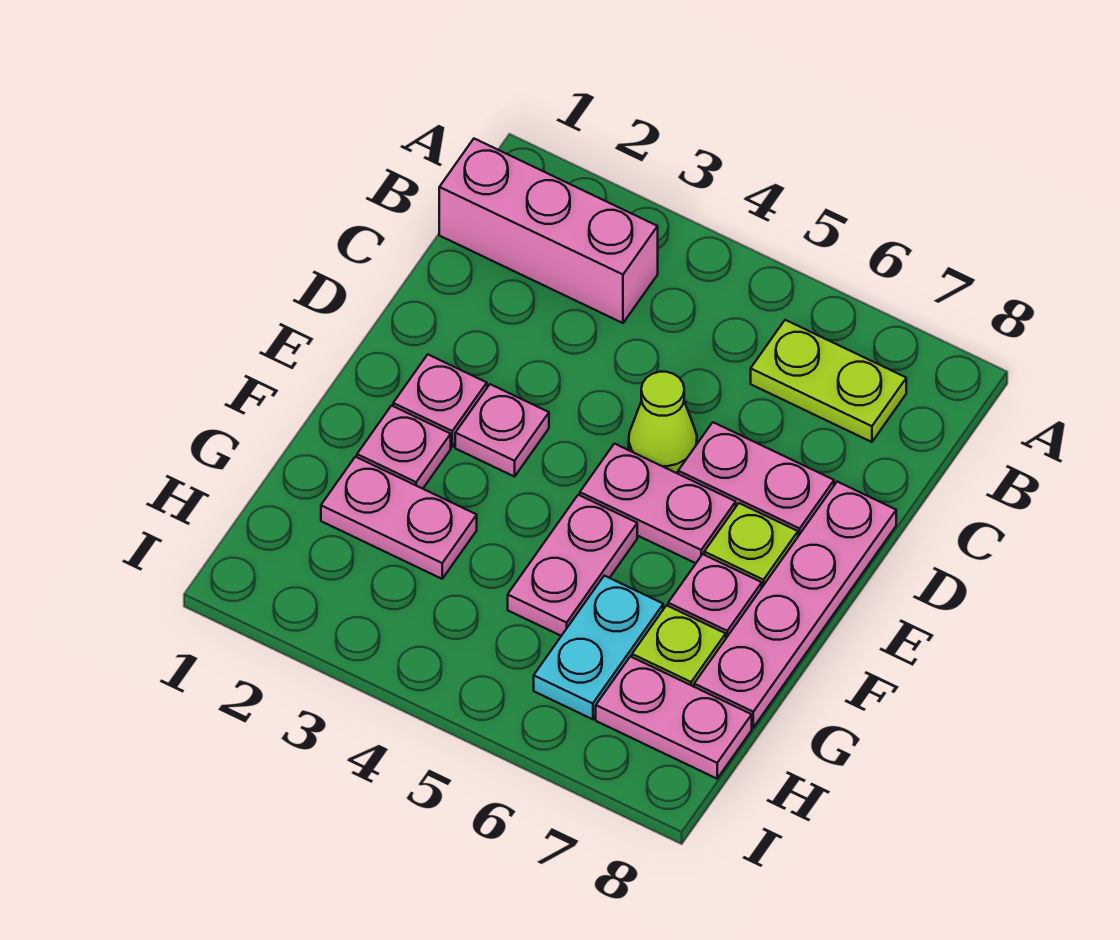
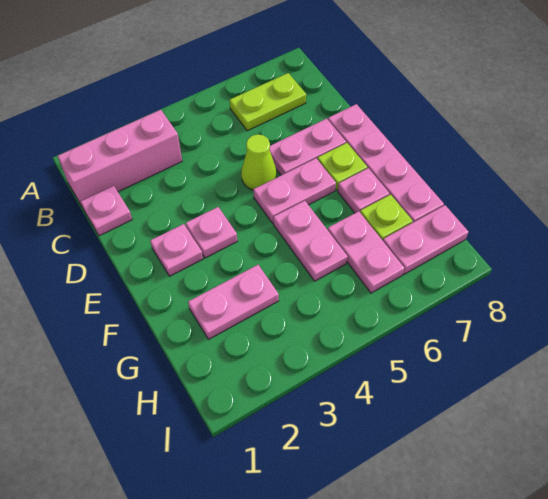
pink plate F2 level 1 -> pink plate C1 level 1
cyan plate G6:H6 level 1 -> pink plate G6:H6 level 1

